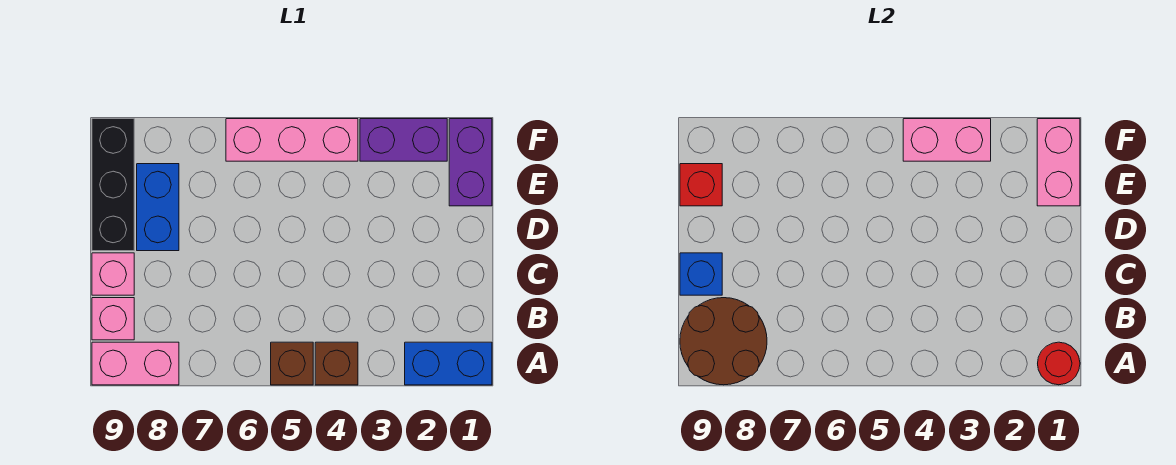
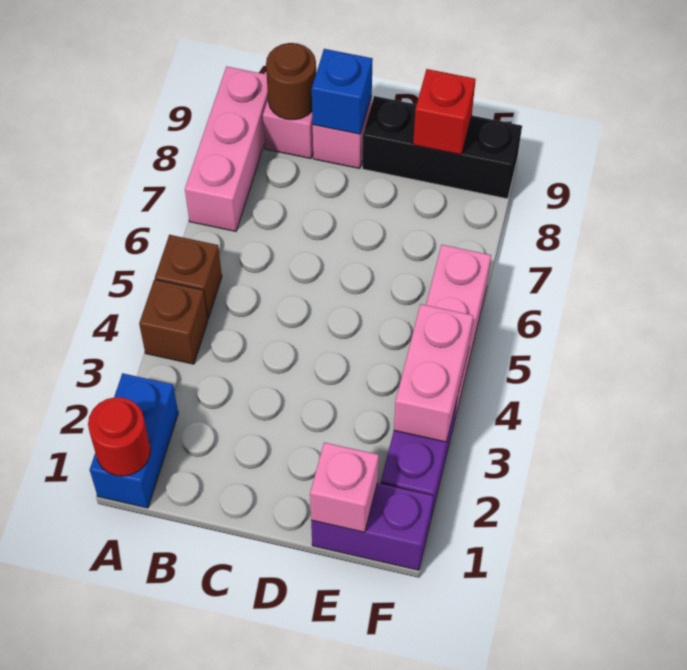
pink brick A8:A9 level 1 -> pink brick A7:A9 level 1
brown round brick A8:B9 level 2 -> brown round brick B9 level 2
blue brick D8:E8 level 1 -> none
pink brick E1:F1 level 2 -> pink brick E1 level 2

